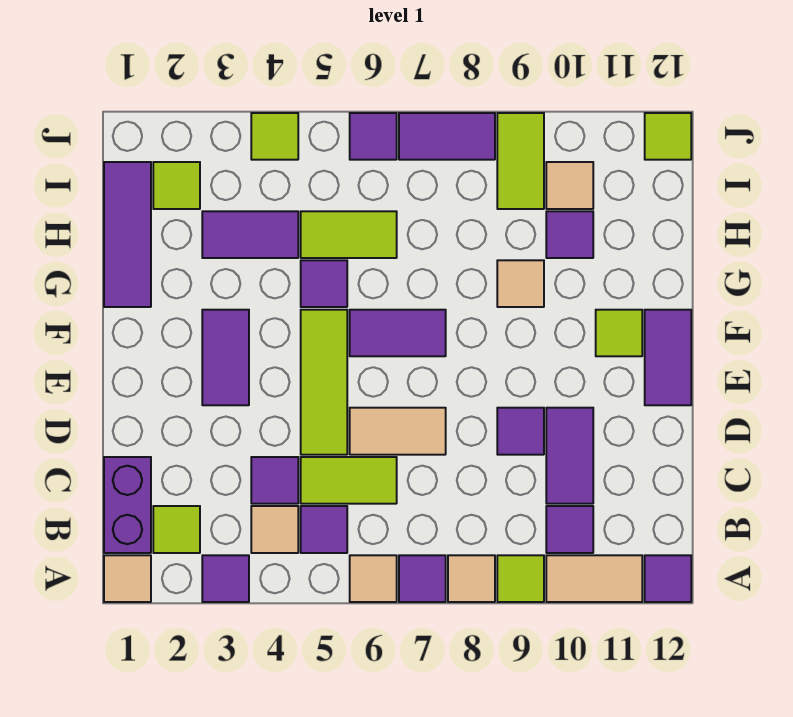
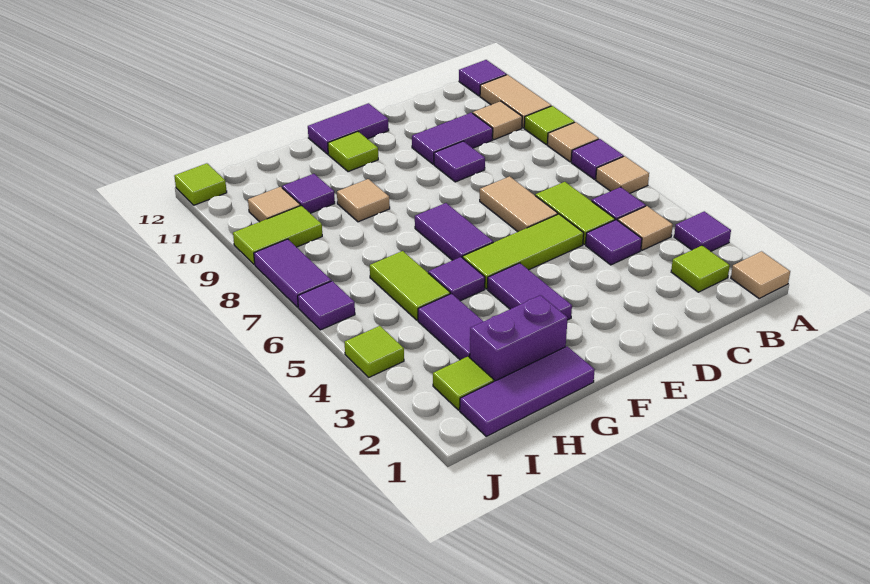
purple brick B1:C1 level 1 -> purple brick G2:H2 level 1
purple tile B10 level 1 -> tan tile B10 level 1
purple tile E3:F3 level 1 -> purple tile F3:F4 level 1

